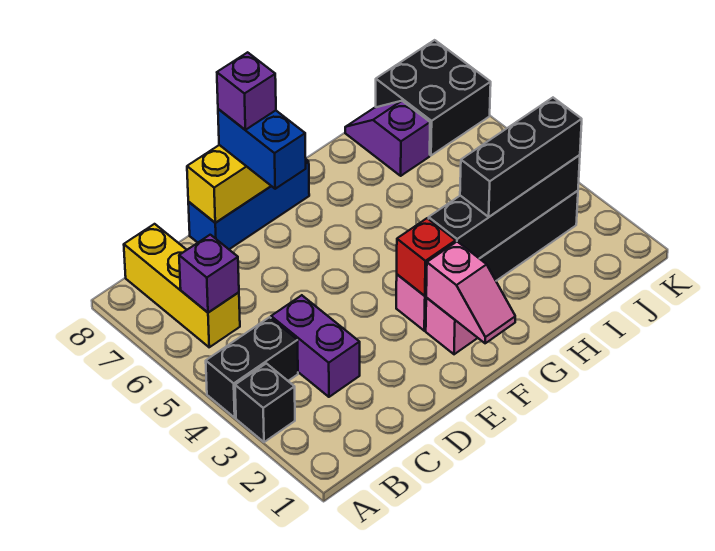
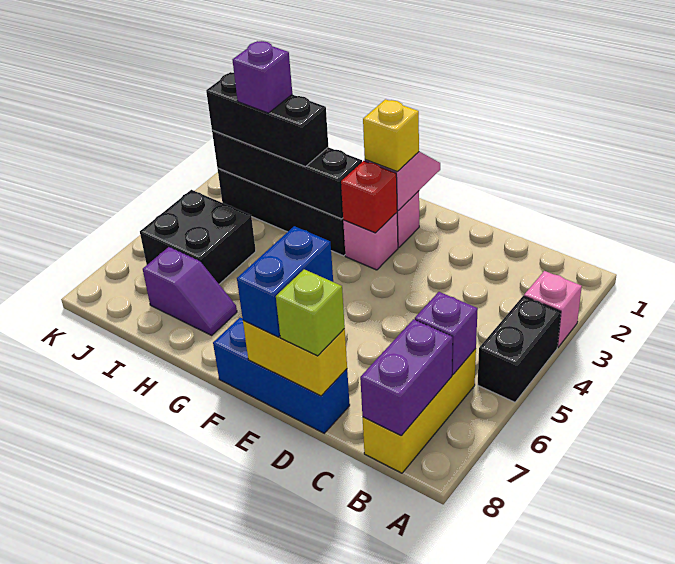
black brick A3 level 1 -> pink brick A3 level 1
black brick A4:B4 level 1 -> black brick A4:A5 level 1
purple brick C3:C4 level 1 -> purple brick B7:B8 level 2
none -> lime brick D8 level 3
purple brick E8 level 4 -> purple brick I3 level 4
none -> yellow brick F2 level 3
purple slope I7:I8 level 1 top 7 -> purple slope H7:I7 level 1 top I
black brick J7:K8 level 1 -> black brick I5:J6 level 1

